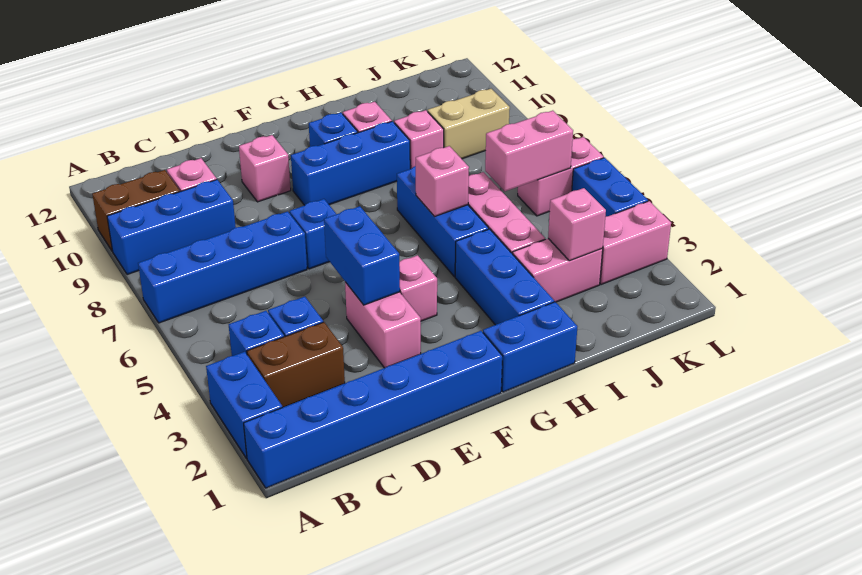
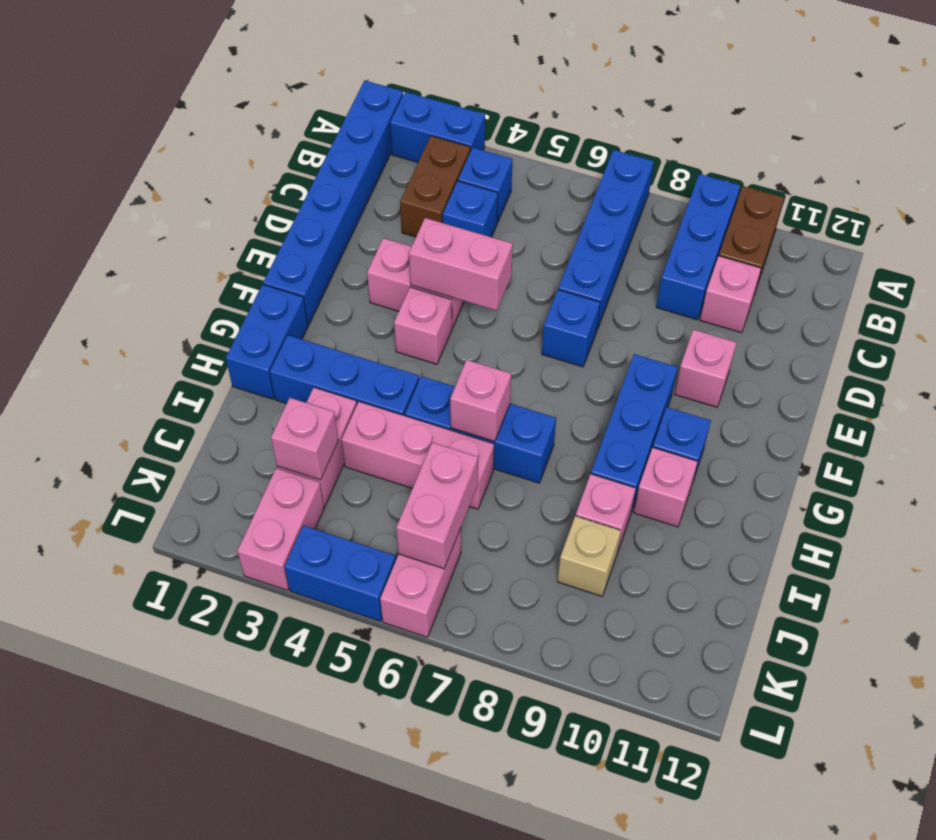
blue brick E4:E5 level 2 -> pink brick E4:E5 level 2
tan brick J9:K9 level 1 -> tan brick J9 level 1

